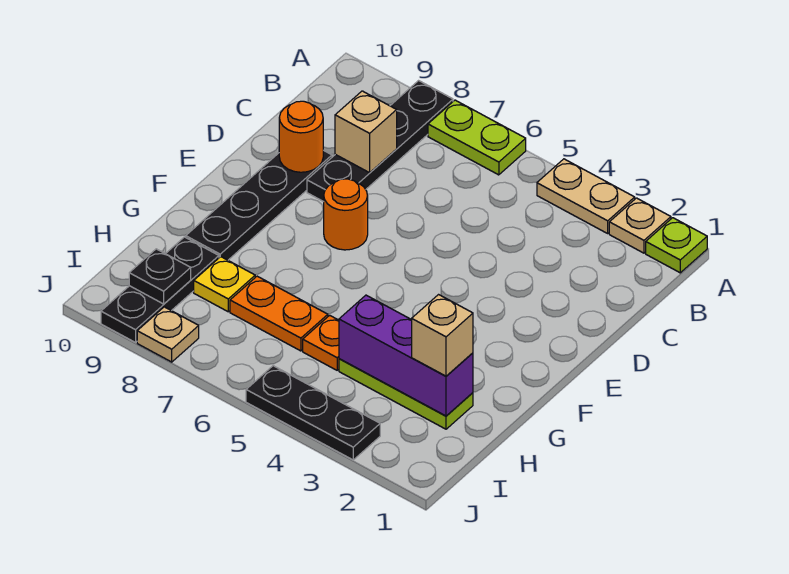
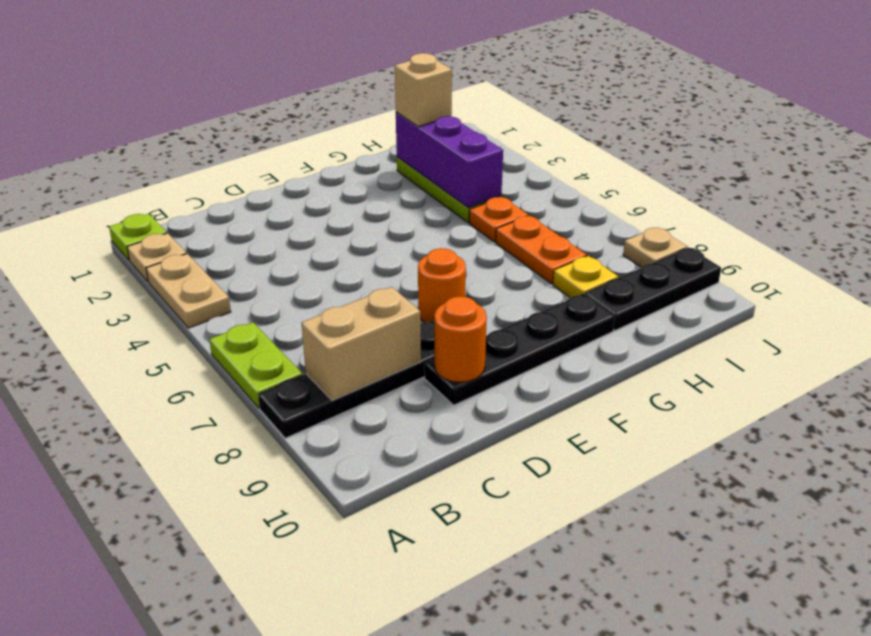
tan brick C8 level 2 -> tan brick B8:C8 level 2
black plate I9 level 2 -> none
black plate J3:J5 level 1 -> none

